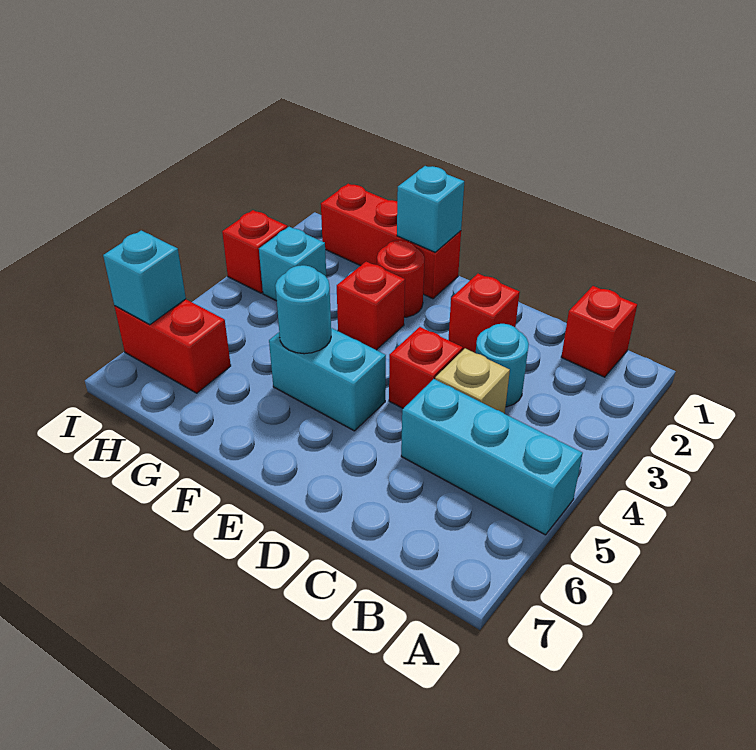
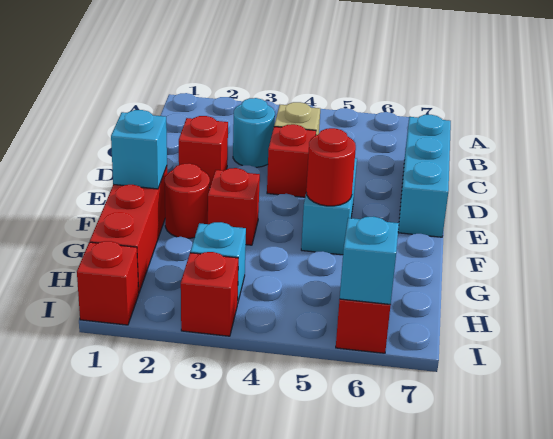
cyan brick A5:C5 level 1 -> cyan brick C7:E7 level 1
red brick B1 level 1 -> red brick I1 level 1
cyan round brick F5 level 2 -> red round brick F5 level 2

